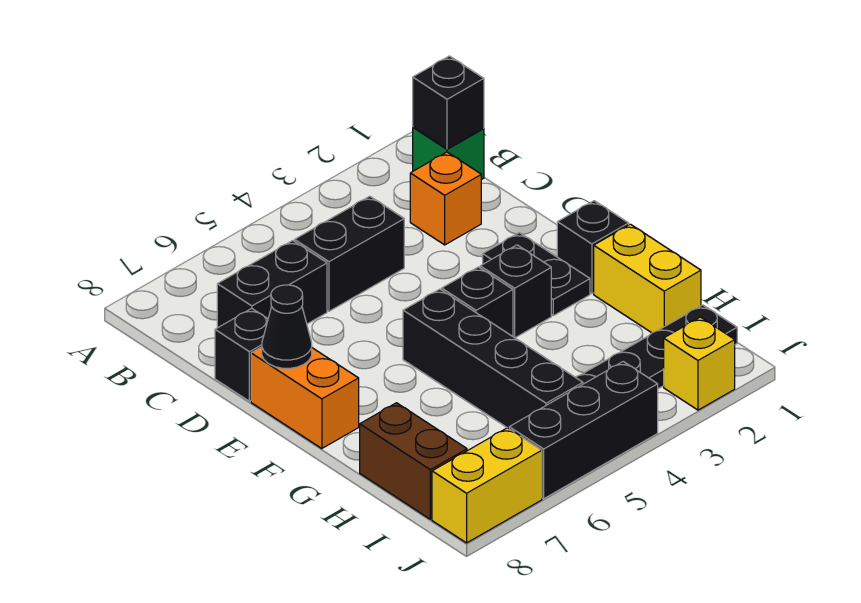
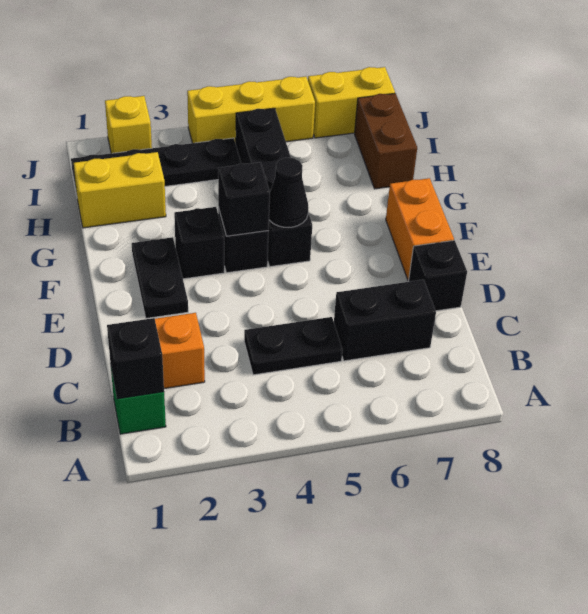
black brick C4:C5 level 1 -> black plate C4:C5 level 1
black cone E8 level 2 -> black cone F5 level 2
black brick F1 level 1 -> black brick F4 level 2
yellow brick G1:H1 level 1 -> yellow brick H1:H2 level 1
black brick J4:J6 level 1 -> yellow brick J4:J6 level 1

